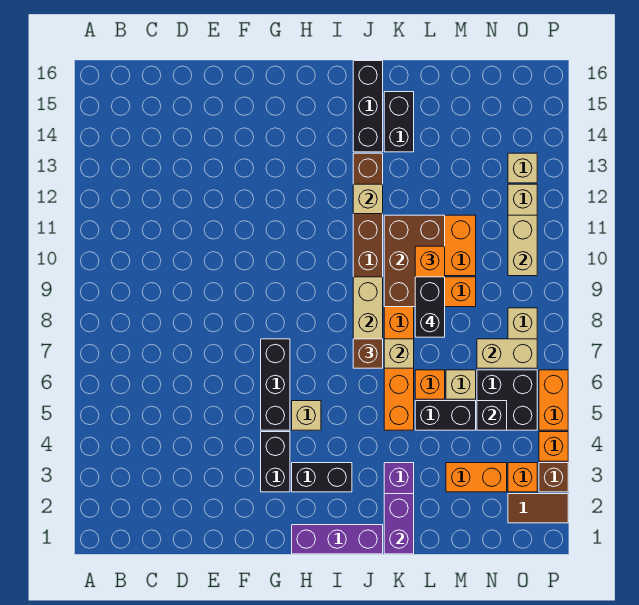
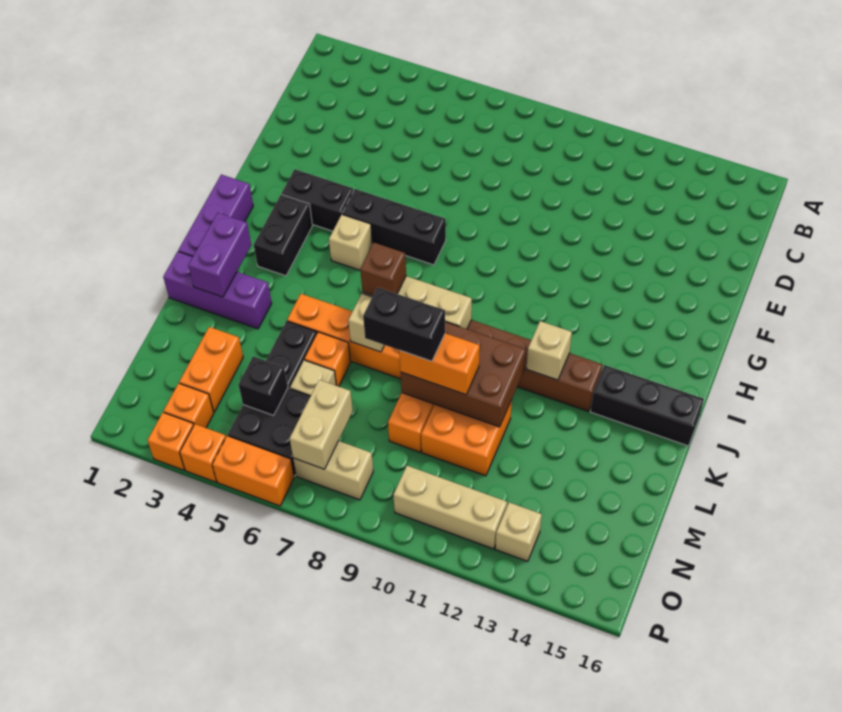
purple brick K1:K2 level 2 -> purple brick J2:K2 level 2
black brick K14:K15 level 1 -> none
brown tile O2:P2 level 1 -> none
tan brick O10:O11 level 2 -> none
brown brick P3 level 1 -> orange brick P3 level 1

